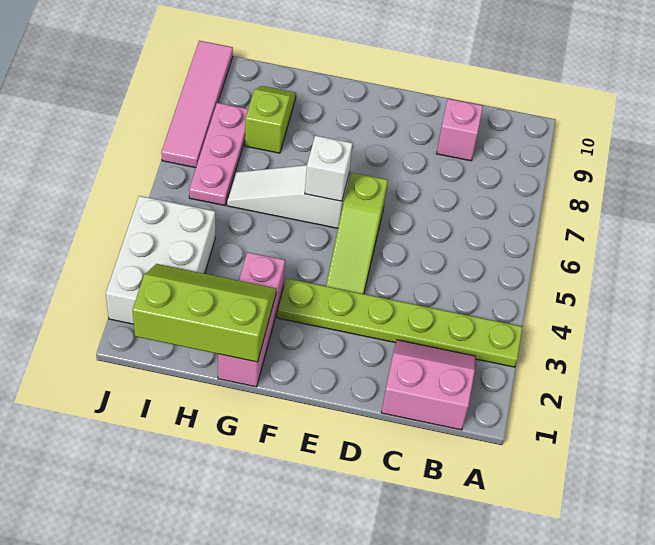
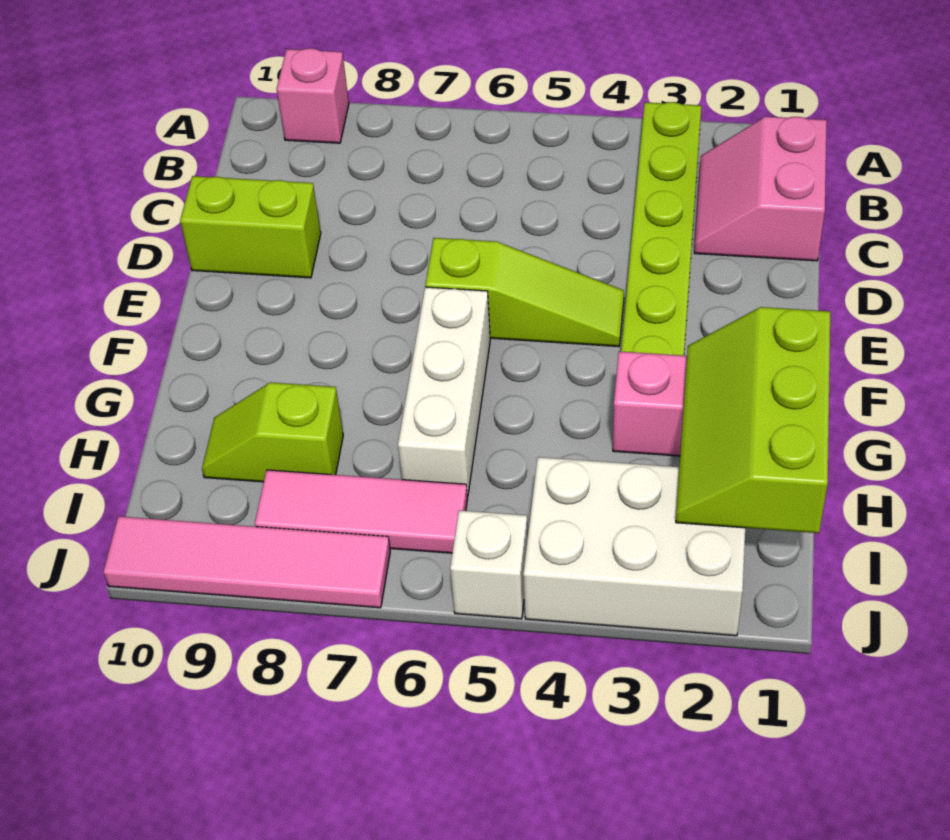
pink brick C9 level 1 -> pink brick A9 level 1
none -> lime brick D9:D10 level 1
white slope F6:H6 level 1 top F -> white brick F6:H6 level 1
white brick F6 level 2 -> white brick J5 level 1
pink plate I6:I8 level 1 -> pink tile I6:I8 level 1

